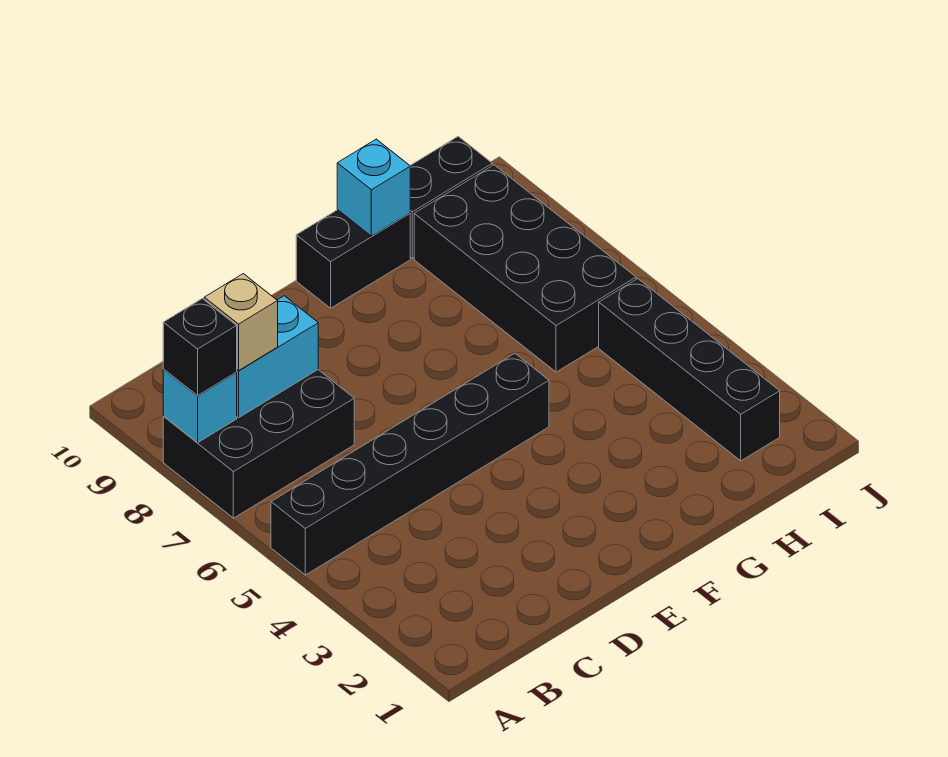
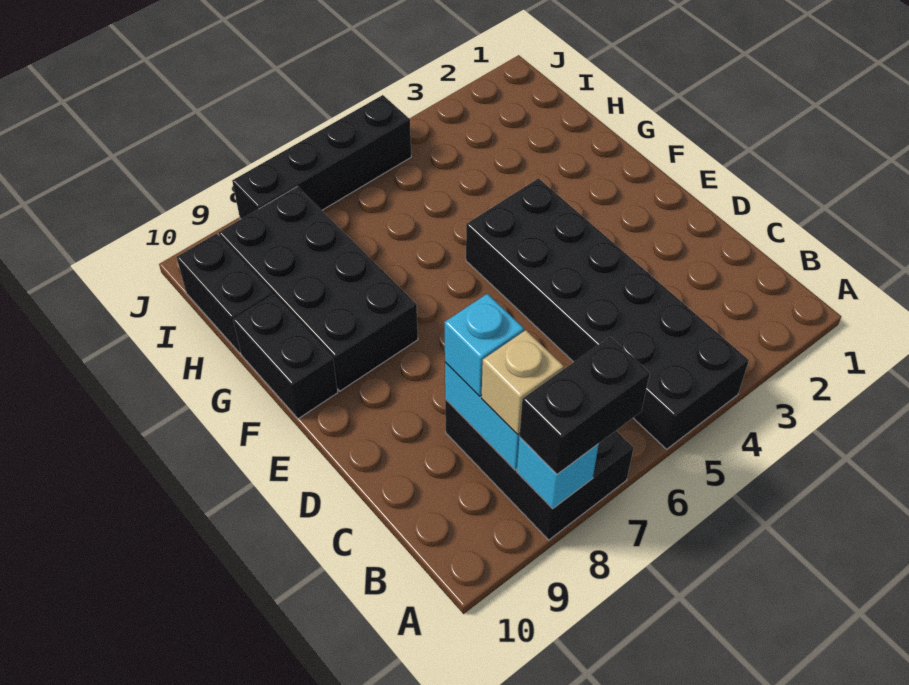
black brick A5:F5 level 1 -> black brick A4:F5 level 1
black brick A8 level 3 -> black brick A7:A8 level 3
cyan brick G10 level 2 -> cyan brick C8 level 3
black brick H6:I9 level 1 -> black brick F8:I9 level 1
black brick I2:I5 level 1 -> black brick J5:J8 level 1

